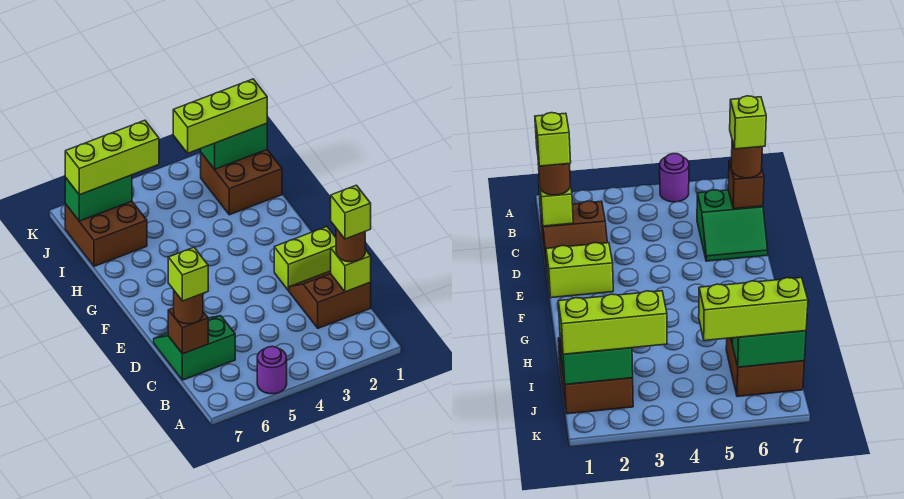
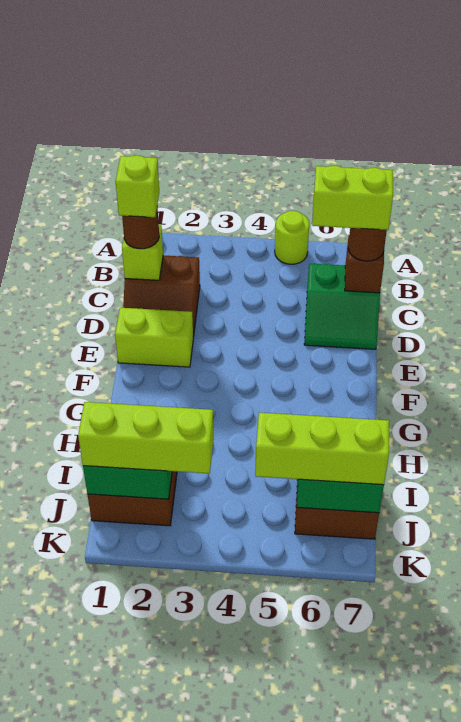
purple round brick A5 level 1 -> lime round brick A5 level 1
lime brick C7 level 4 -> lime brick C6:C7 level 4

